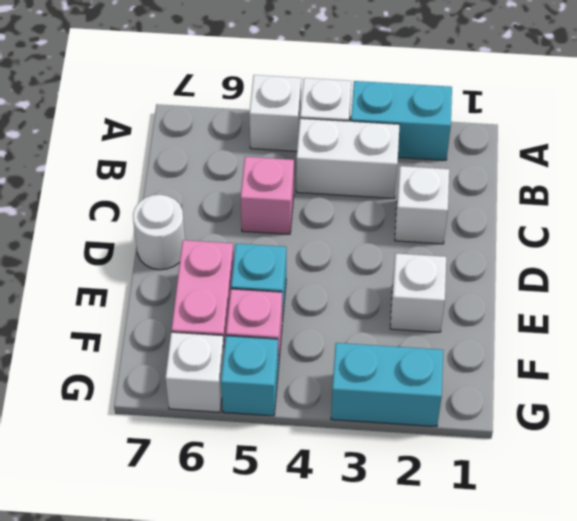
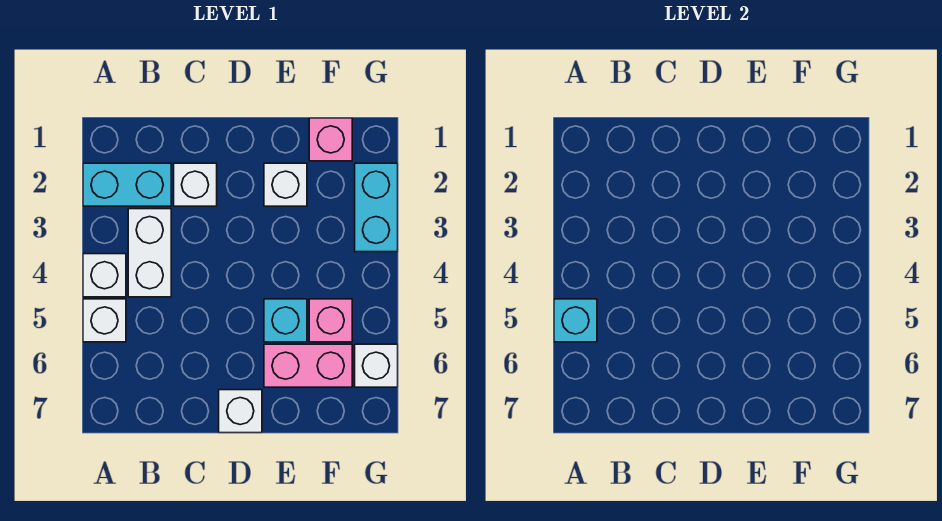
cyan brick A2:A3 level 1 -> cyan brick A2:B2 level 1
pink brick C5 level 1 -> pink brick F1 level 1
white round brick D7 level 1 -> white brick D7 level 1
cyan brick G5 level 1 -> cyan brick A5 level 2

